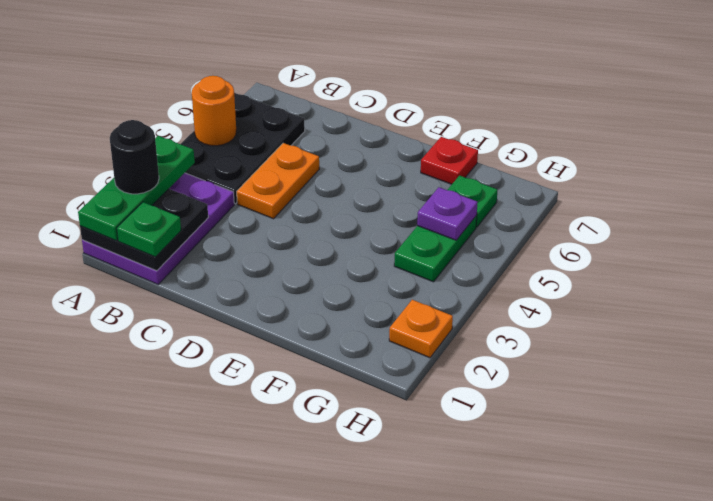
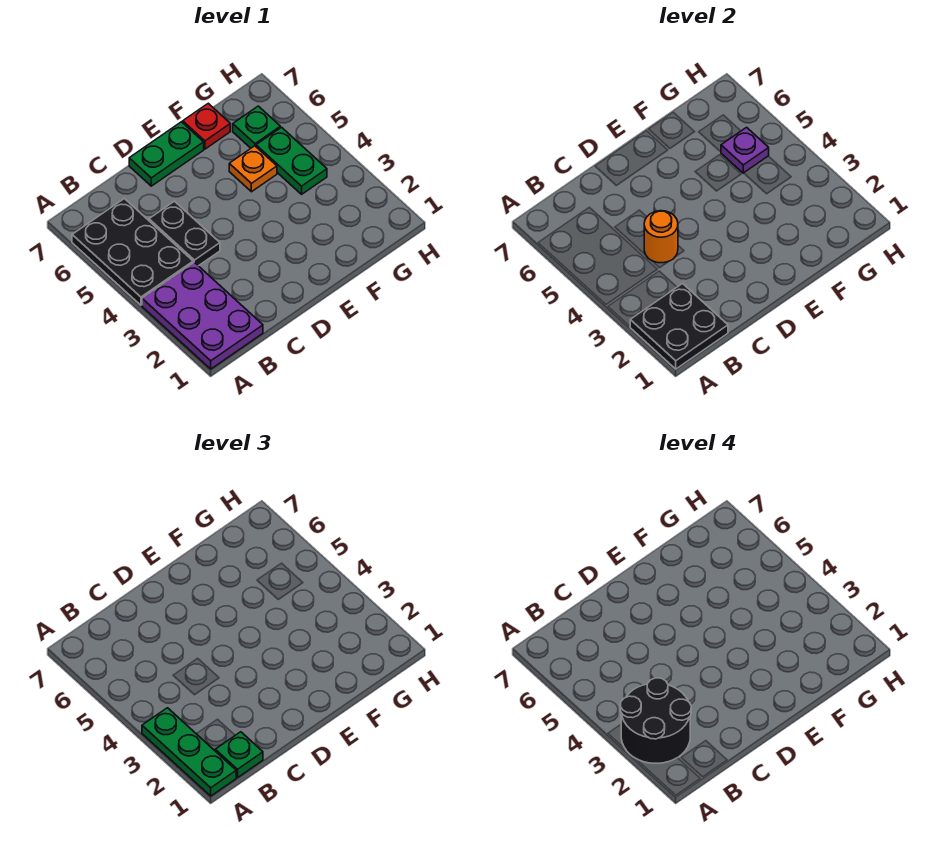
black round brick A2 level 4 -> black round brick A2:B3 level 4
orange round brick A5 level 2 -> orange round brick C4 level 2
orange plate C4:C5 level 1 -> black plate C4:C5 level 1
none -> green plate D7:E7 level 1
orange plate H2 level 1 -> orange plate F5 level 1

